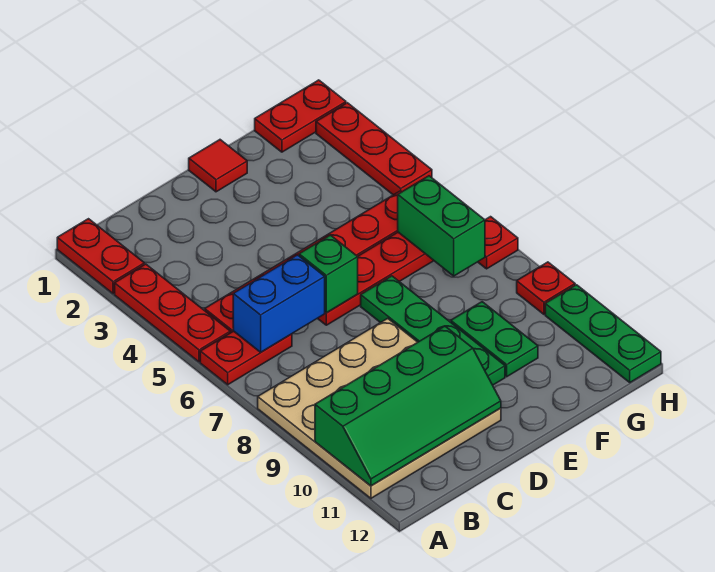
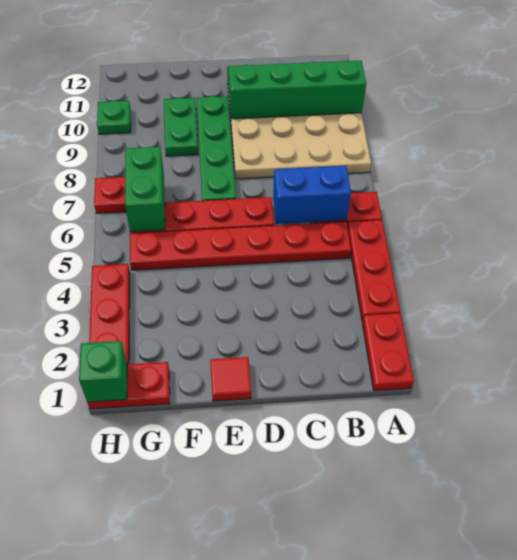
green brick D6 level 2 -> green brick H1 level 2
red plate H9 level 1 -> none
green plate H10:H12 level 1 -> green plate H10 level 1

